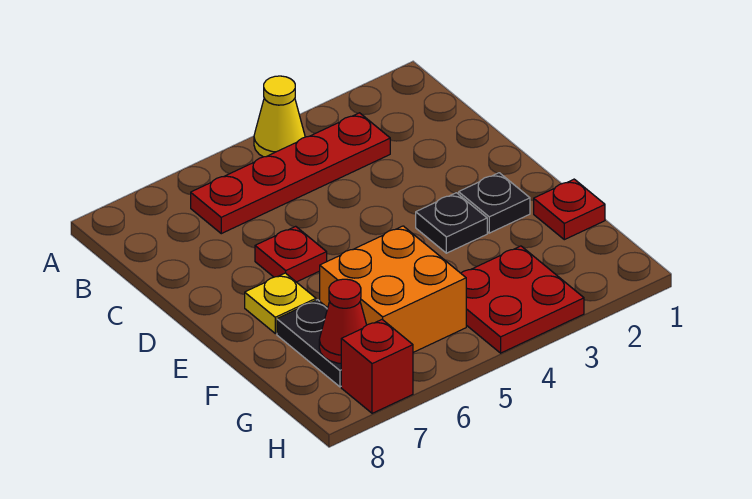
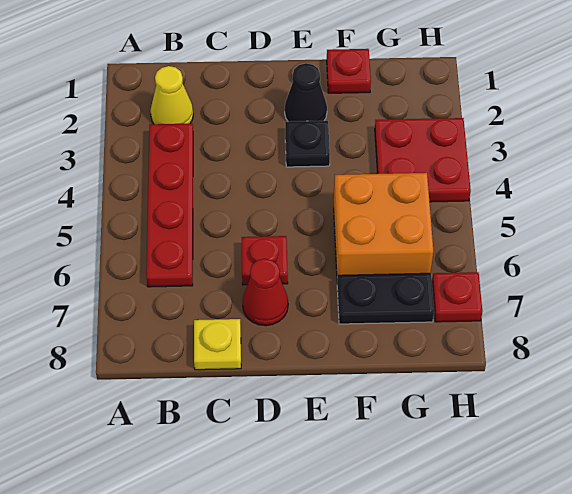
yellow cone A4 level 1 -> yellow cone B2 level 1
black plate E2 level 1 -> black cone E2 level 1
yellow plate E7 level 1 -> yellow plate C8 level 1
red cone G7 level 2 -> red cone D7 level 1
red brick H7 level 1 -> red plate H7 level 1

